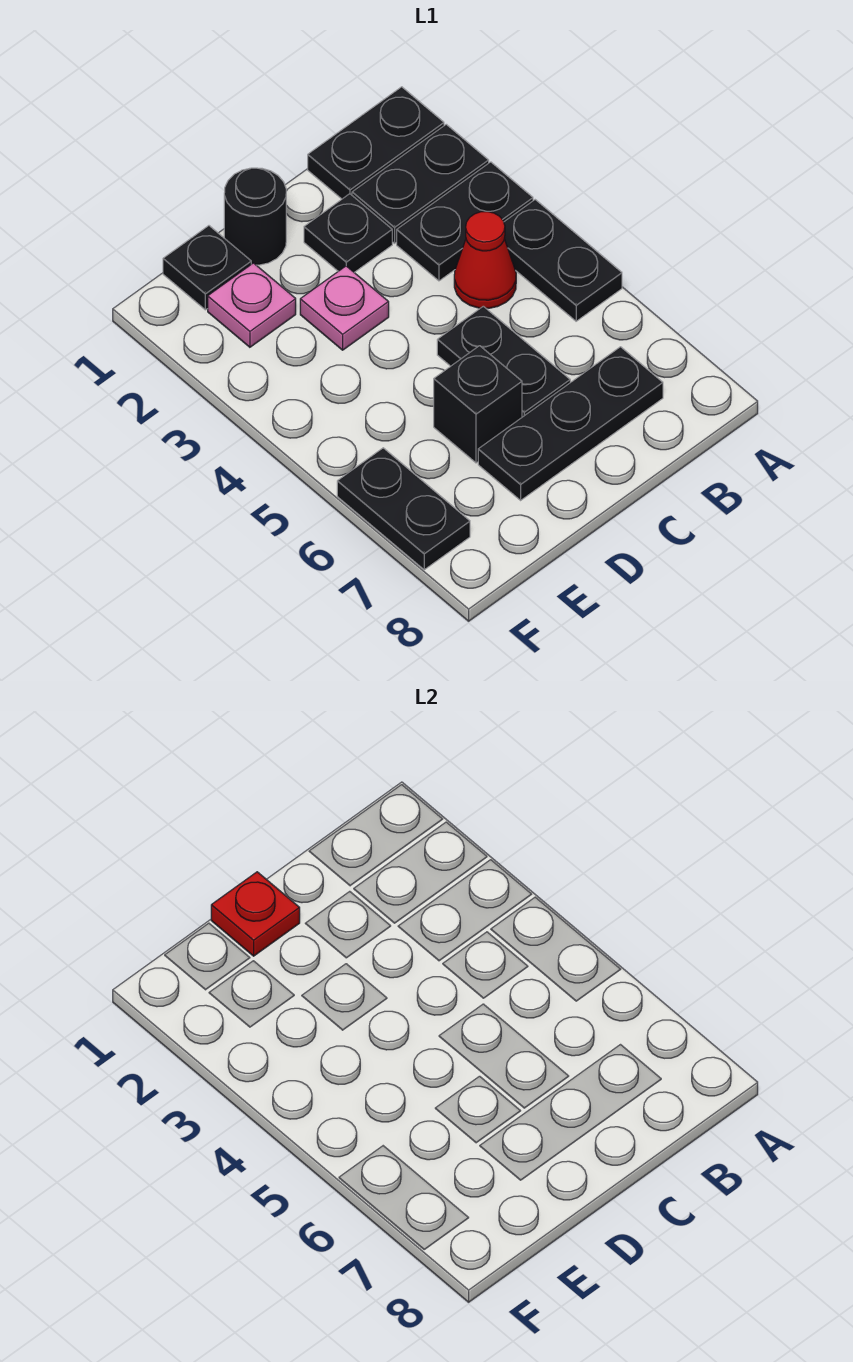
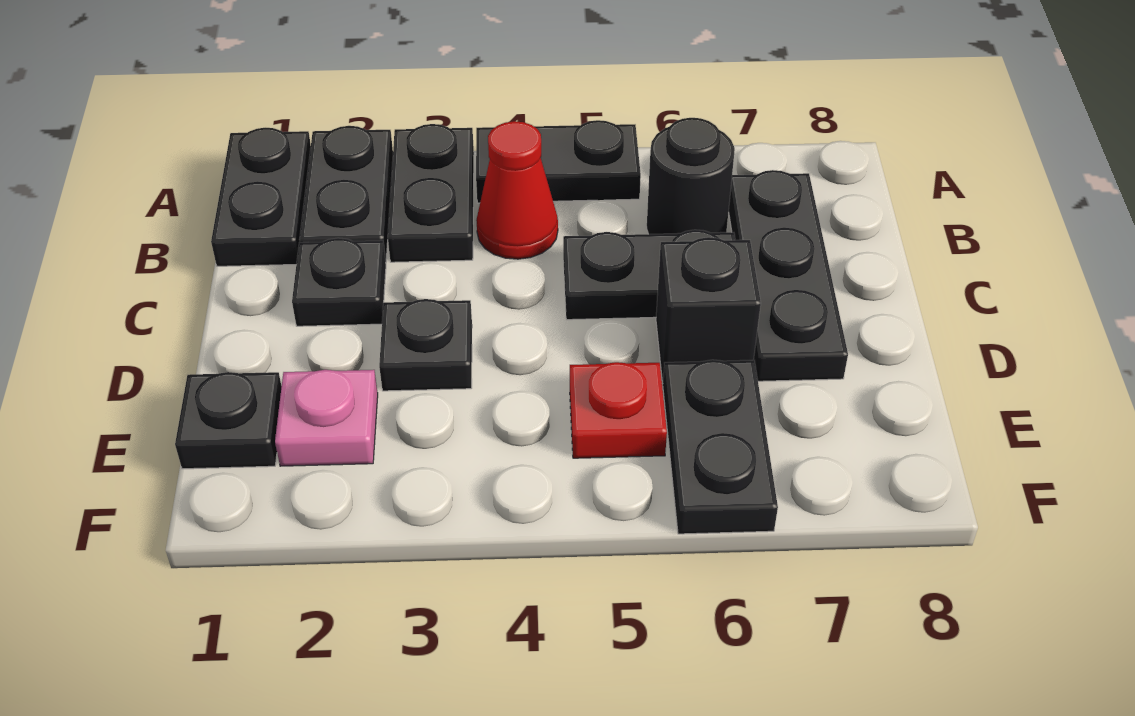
black round brick D1 level 1 -> black round brick B6 level 1
red plate D1 level 2 -> red plate E5 level 1
pink plate D3 level 1 -> black plate D3 level 1
black plate F6:F7 level 1 -> black plate E6:F6 level 1

